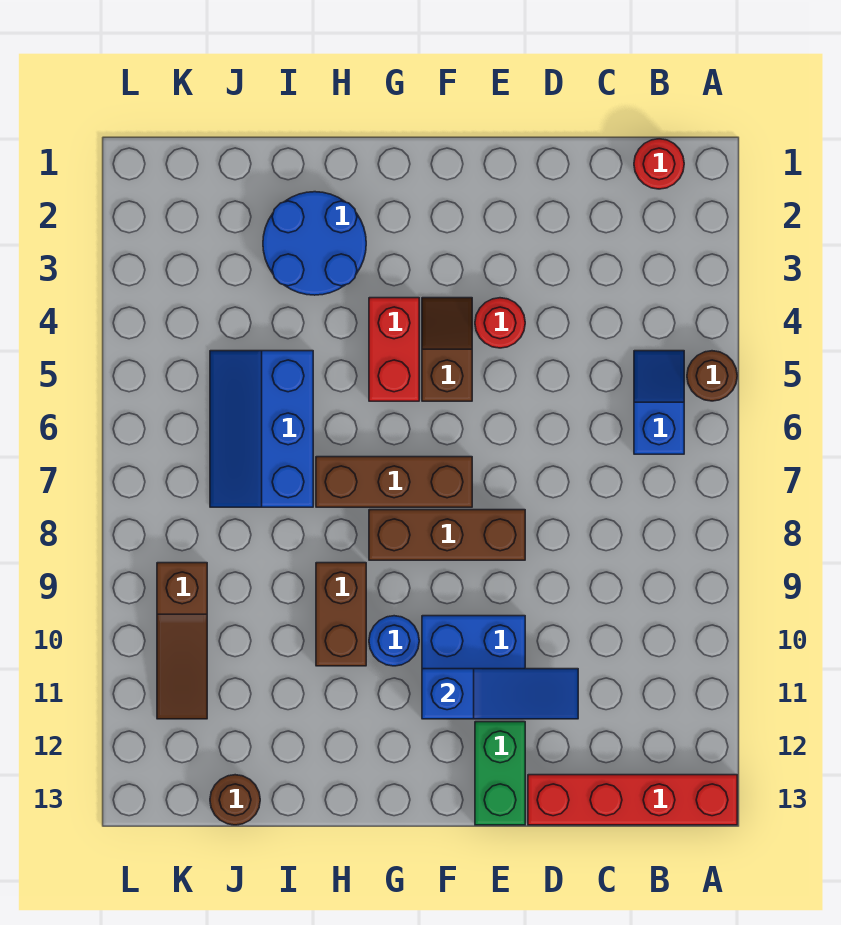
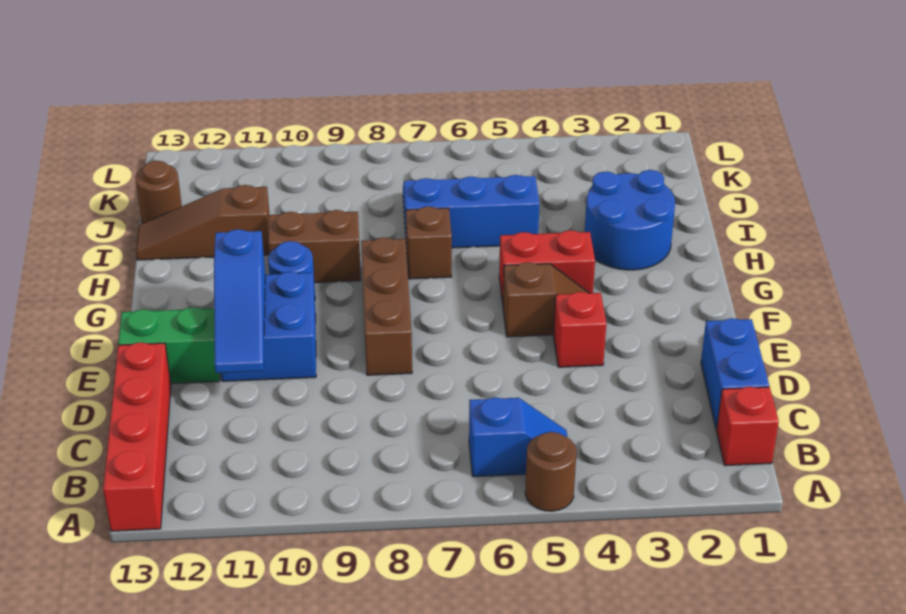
red round brick B1 level 1 -> red brick B1 level 1
none -> blue brick C1:D1 level 1
red round brick E4 level 1 -> red brick E4 level 1
brown brick F7:H7 level 1 -> brown brick H7 level 1
brown slope K9:K11 level 1 top 9 -> brown slope I11:I13 level 1 top 11

